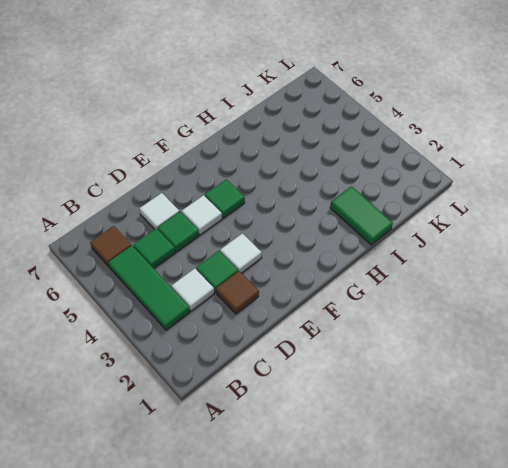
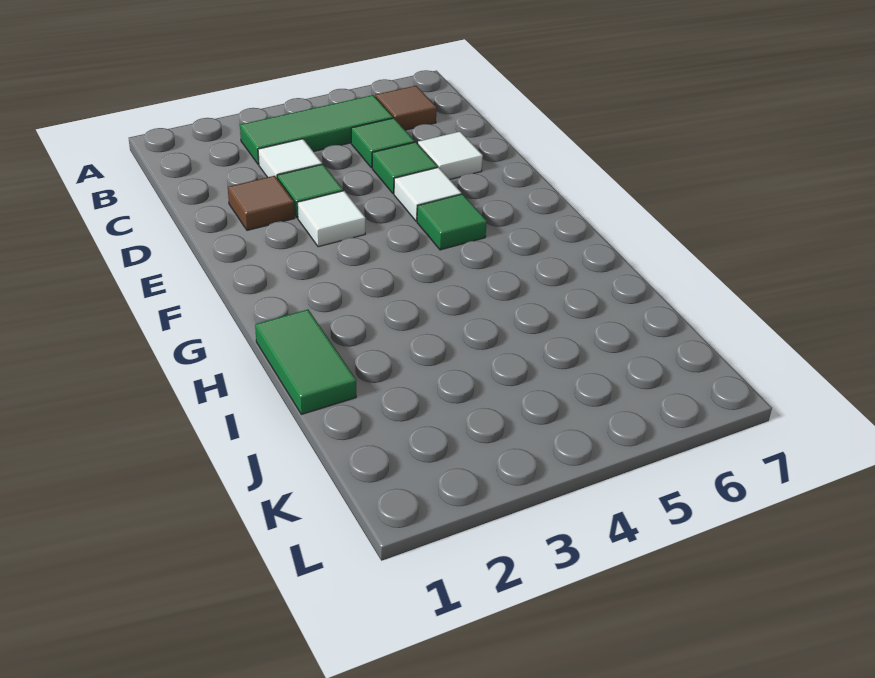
green tile I1:I2 level 1 -> green tile H1:I1 level 1

